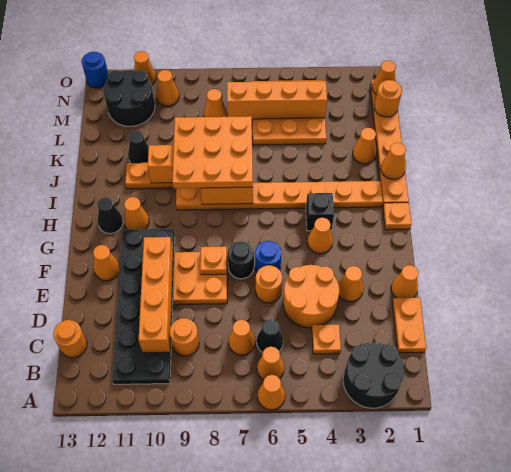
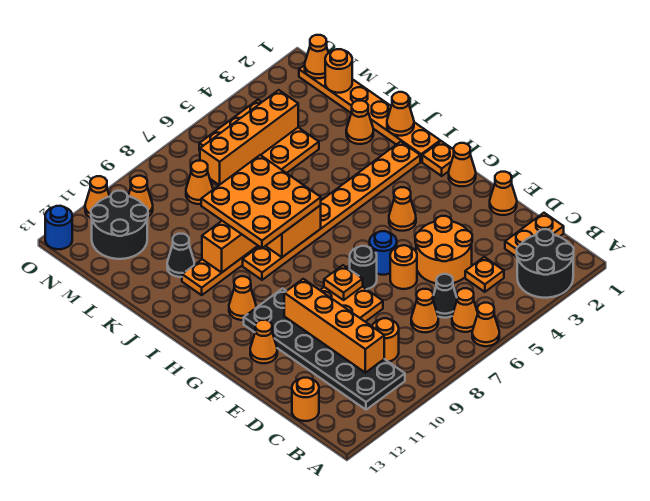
orange plate C1:D1 level 1 -> orange plate C1:C2 level 1
orange cone E3 level 1 -> orange cone G1 level 1
black brick H4 level 1 -> none
black cone H12 level 1 -> none

